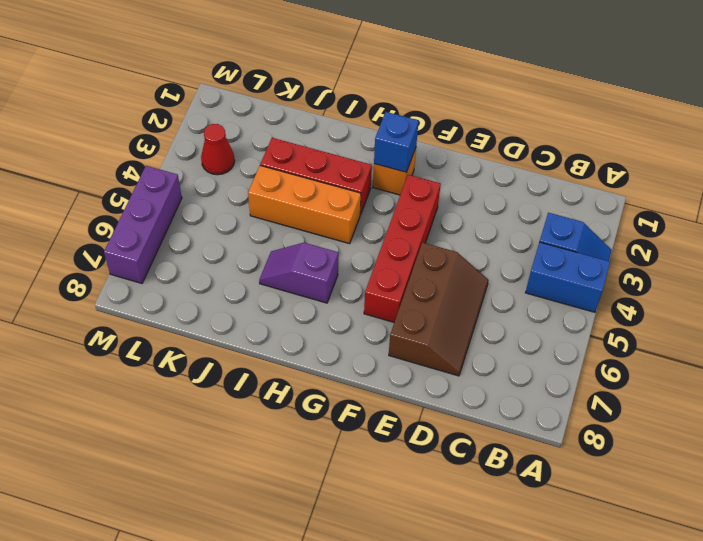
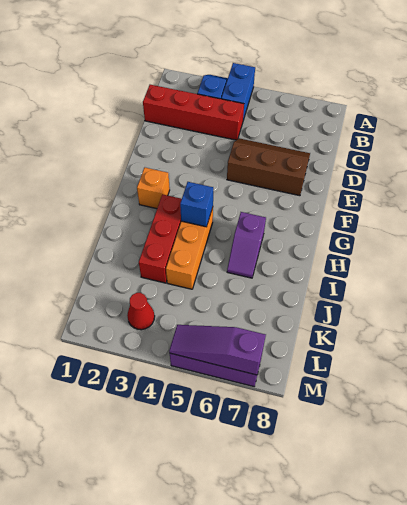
red brick F3:F6 level 1 -> red brick C1:C4 level 1
blue brick G2 level 2 -> blue brick H4 level 2
none -> purple slope M5:M7 level 2 top 7

